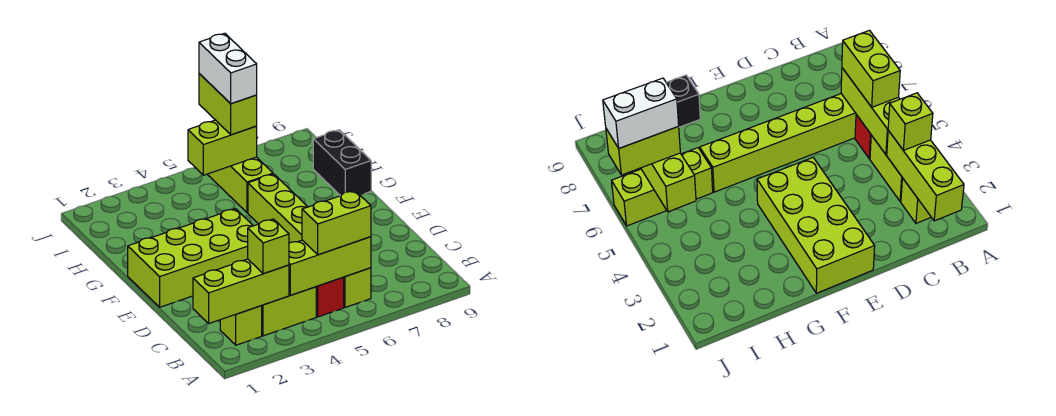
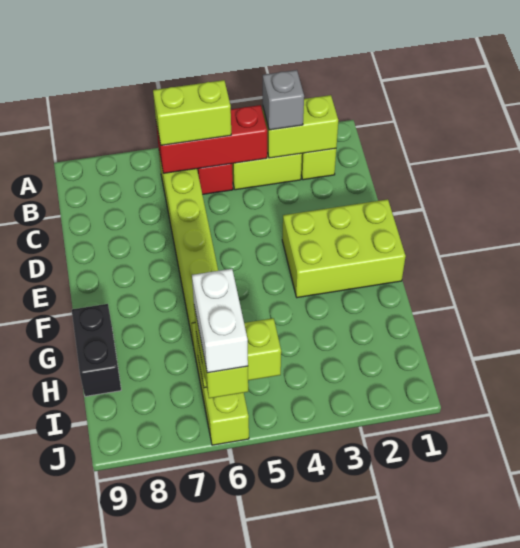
lime brick B1:B3 level 2 -> lime brick B2:B3 level 2
lime brick B3 level 3 -> grey brick B3 level 3
lime brick B4:B6 level 2 -> red brick B4:B6 level 2
lime brick E1:F4 level 1 -> lime brick E1:F3 level 1

